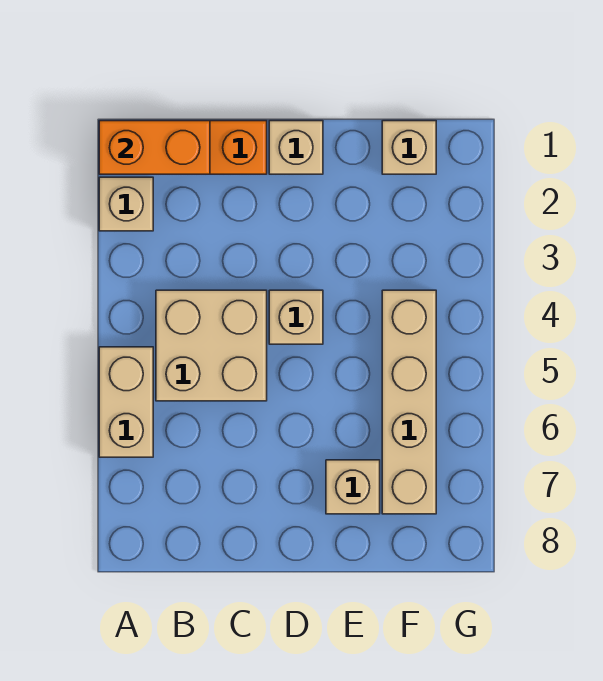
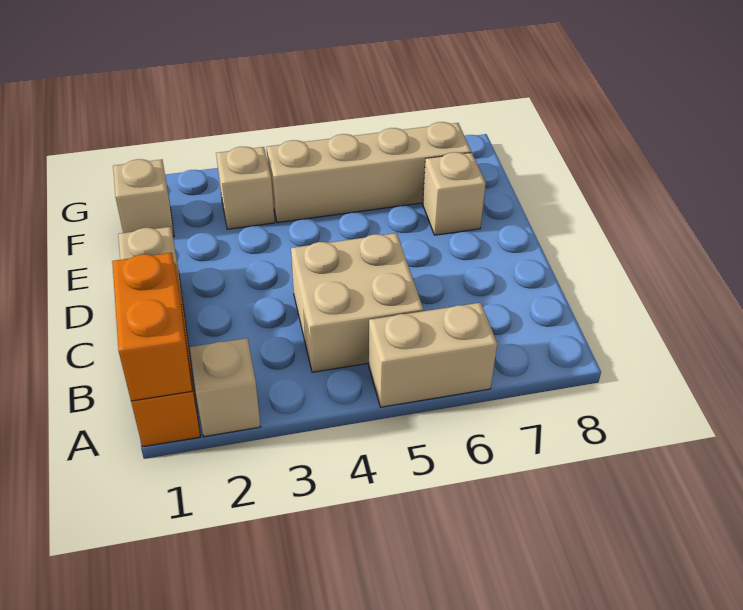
tan brick D4 level 1 -> tan brick F3 level 1

